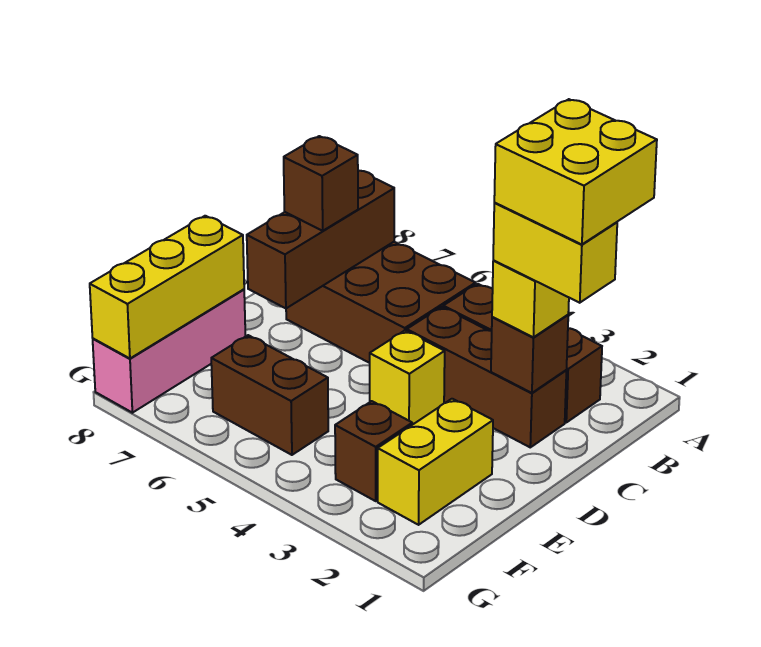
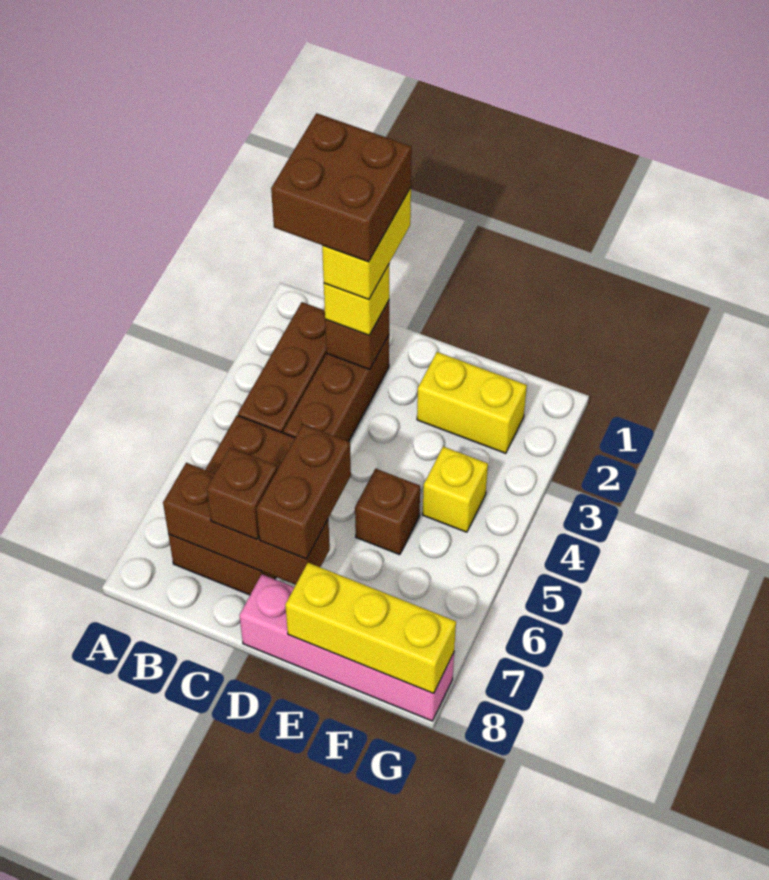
yellow brick B1:C2 level 5 -> brown brick B1:C2 level 5
yellow brick D4 level 1 -> yellow brick F4 level 1
pink brick E8:G8 level 1 -> pink brick D8:G8 level 1
brown brick F3 level 1 -> brown brick E5 level 1
brown brick F5:F6 level 1 -> brown brick D6:D7 level 3

